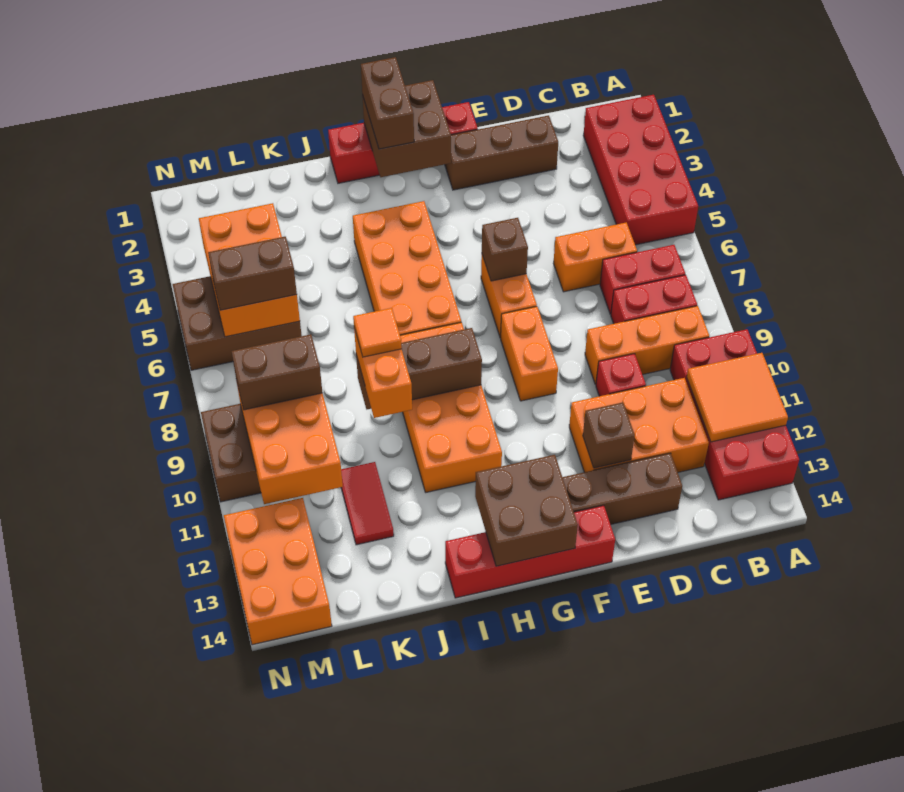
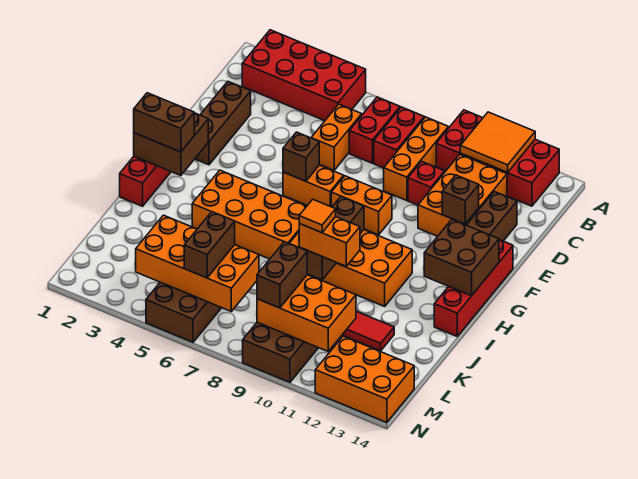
orange brick L4:M6 level 2 -> orange brick L4:M7 level 2

